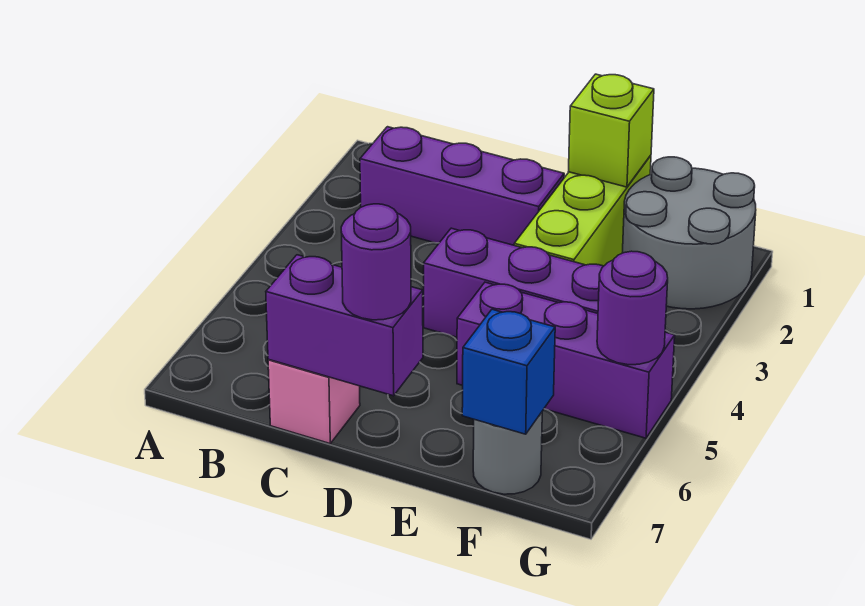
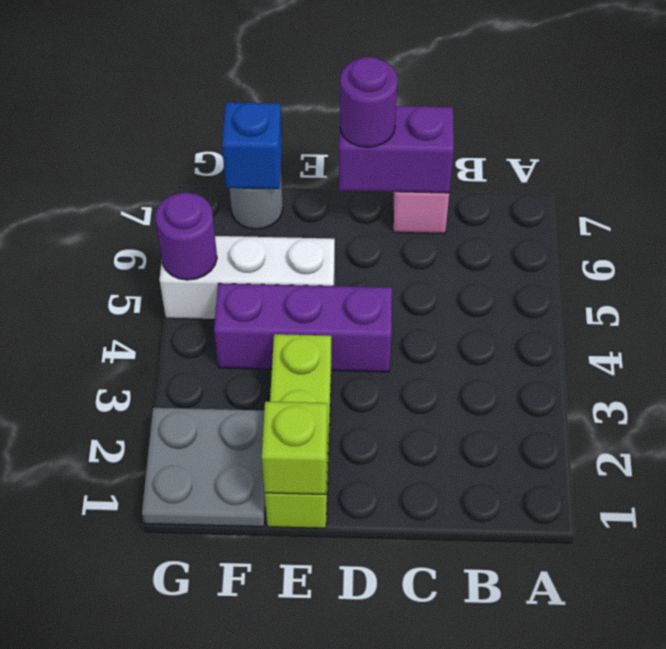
purple brick B2:D2 level 1 -> none
purple brick E5:G5 level 1 -> white brick E5:G5 level 1
grey round brick F1:G2 level 1 -> grey plate F1:G2 level 1

